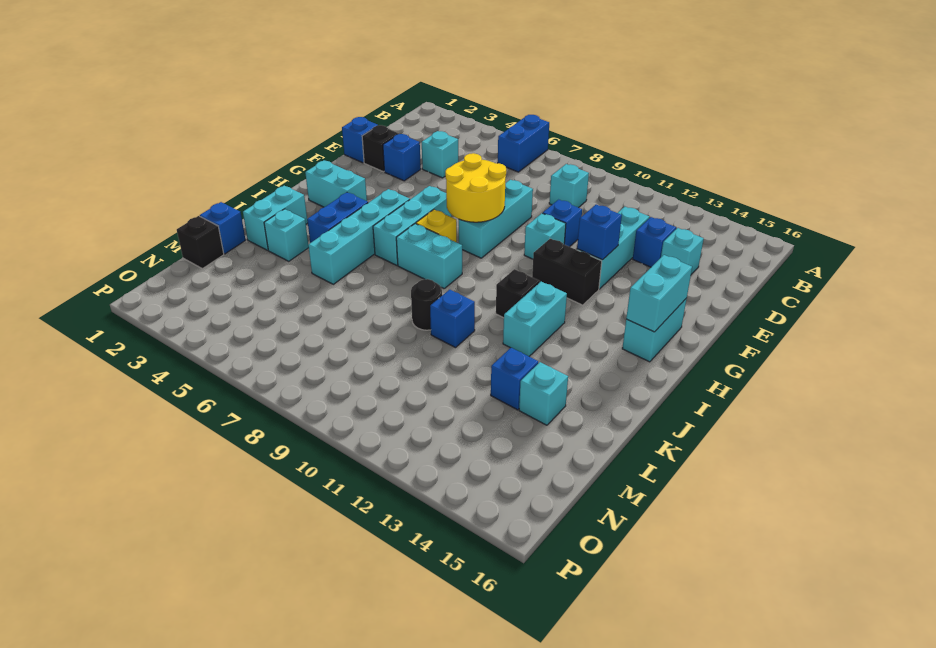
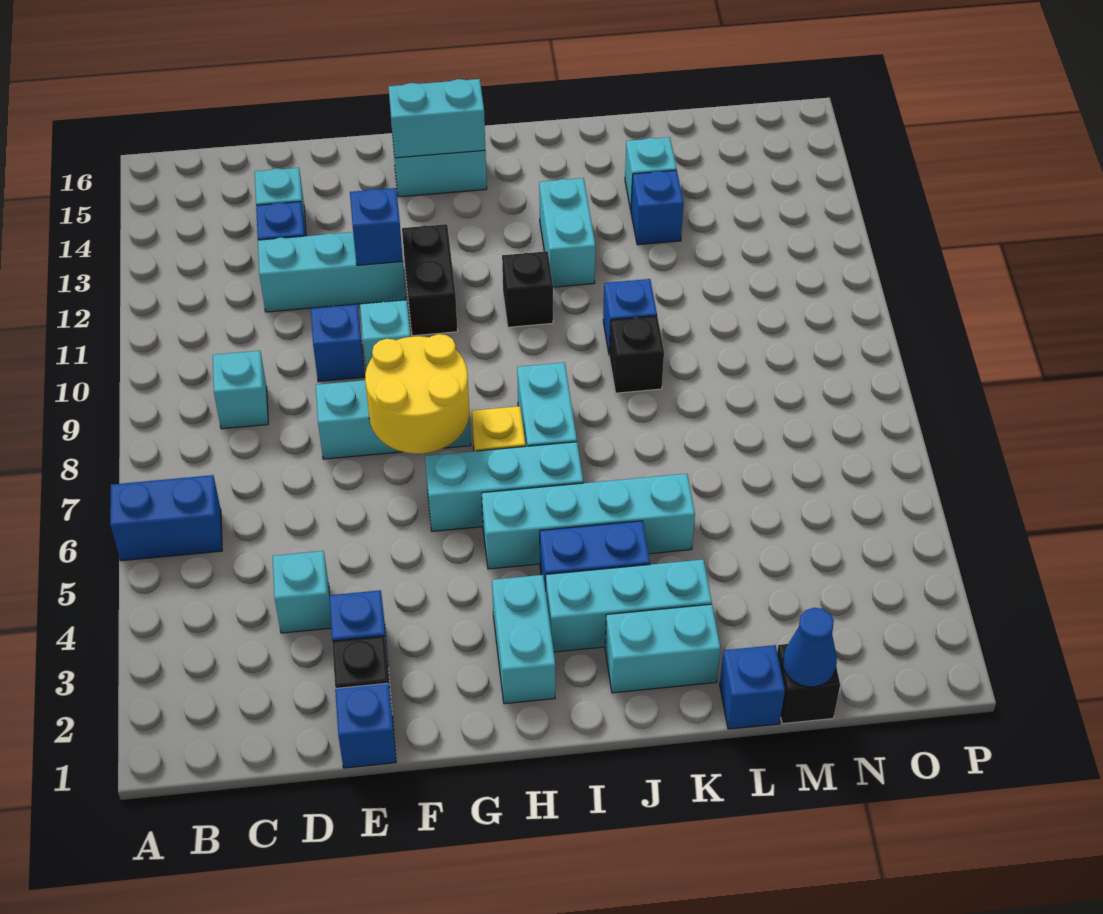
cyan brick I12:J12 level 1 -> cyan brick J12:J13 level 1
cyan brick K3 level 1 -> cyan brick I3:K3 level 1
black round brick K9 level 1 -> black brick K9 level 1
none -> blue cone M1 level 2

